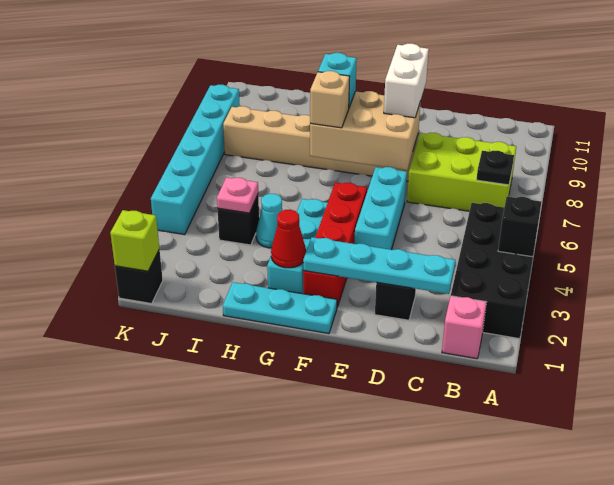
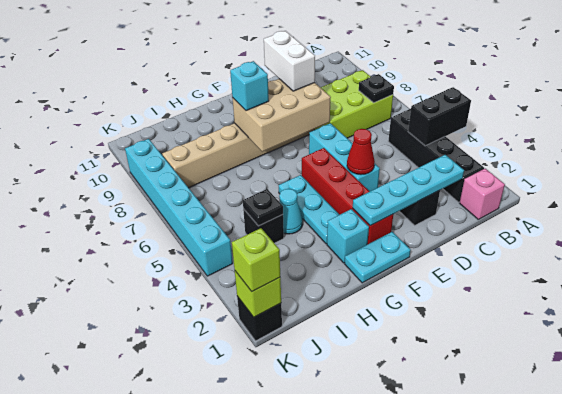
black brick A2:B5 level 1 -> black brick B2:B5 level 1
black brick A4 level 2 -> black brick A4:B4 level 2
cyan plate F1:H1 level 1 -> cyan plate F1:G1 level 1
red cone G2 level 2 -> red cone E4 level 2
tan brick G7 level 3 -> none
pink plate I4 level 2 -> black plate I4 level 2
none -> lime brick K1 level 3

